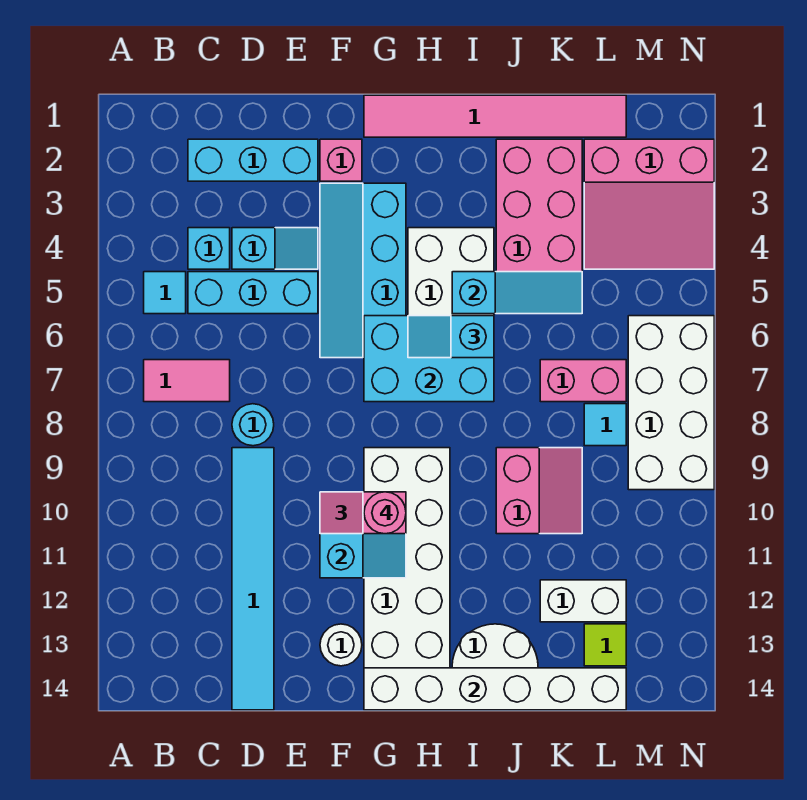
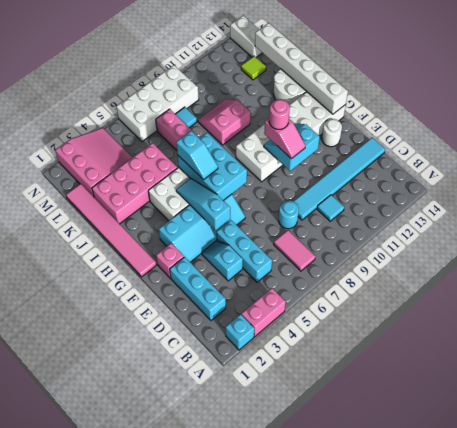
none -> pink brick A3:A4 level 1
cyan tile B5 level 1 -> cyan tile C10 level 1
cyan brick C4 level 1 -> cyan brick A2 level 1
cyan slope I5:K5 level 2 top I -> cyan slope F5:H5 level 2 top F
white brick K12:L12 level 1 -> white brick M14:N14 level 1

